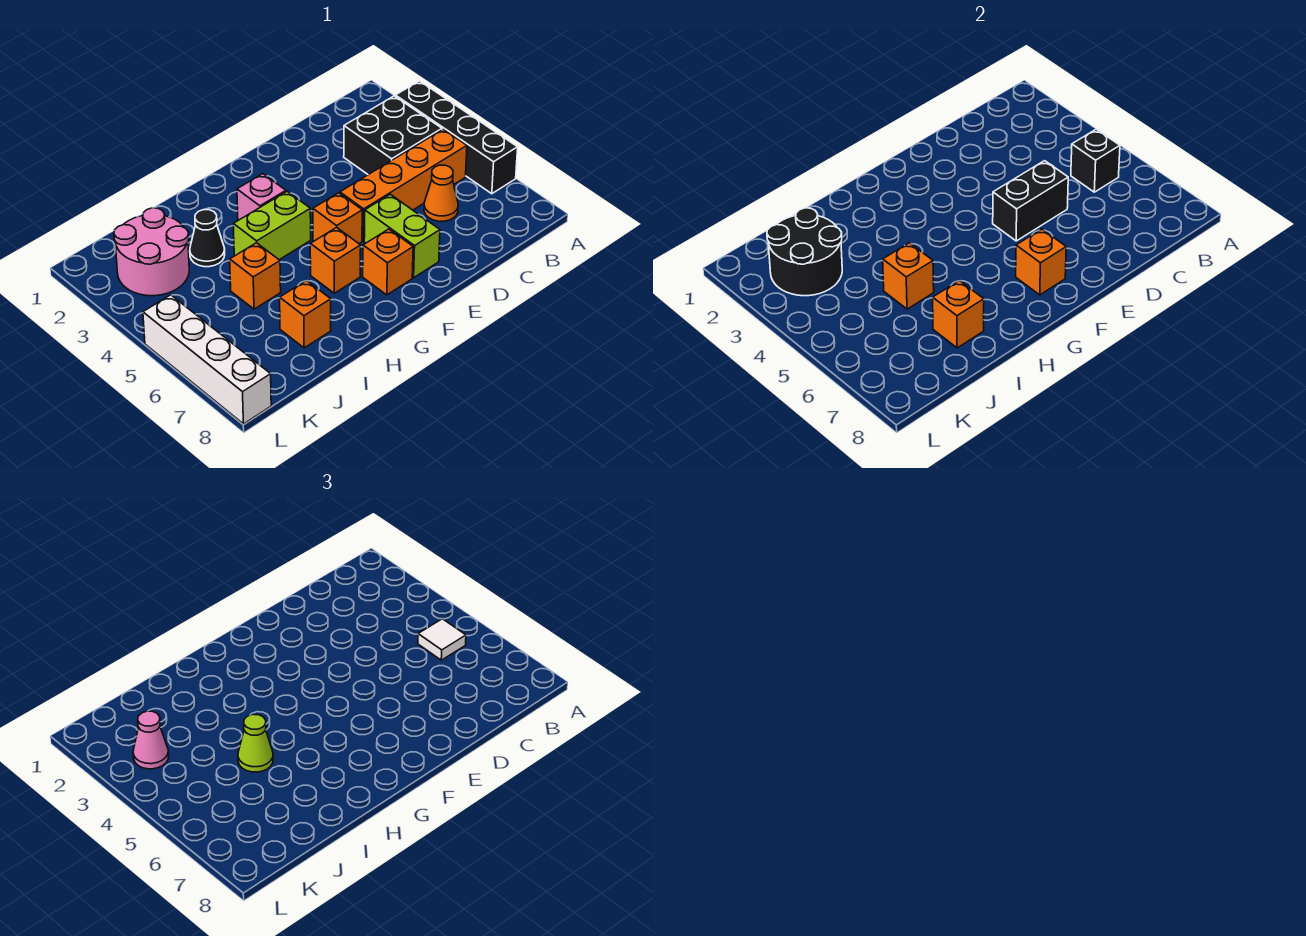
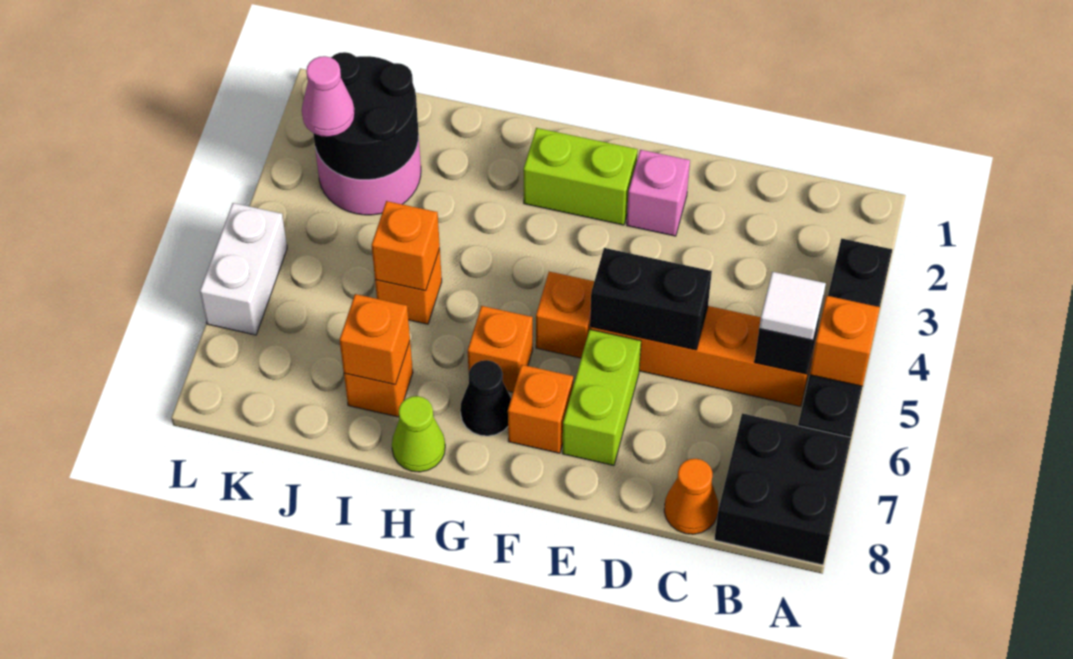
black brick B3:C4 level 1 -> black brick A7:B8 level 1
orange cone C6 level 1 -> orange cone C8 level 1
orange brick F7 level 2 -> orange brick A5 level 2
pink brick G3 level 1 -> pink brick E2 level 1
lime brick G4:H4 level 1 -> lime brick F2:G2 level 1
black cone I3 level 1 -> black cone G7 level 1
lime cone I5 level 3 -> lime cone H8 level 1
white brick L5:L8 level 1 -> white brick L5:L6 level 1

